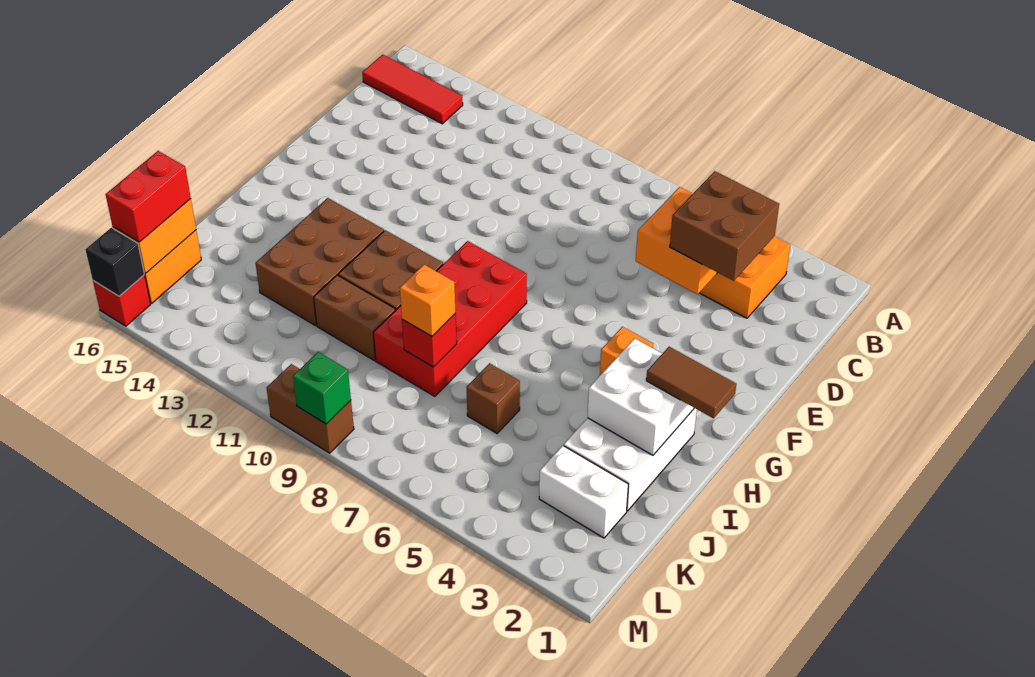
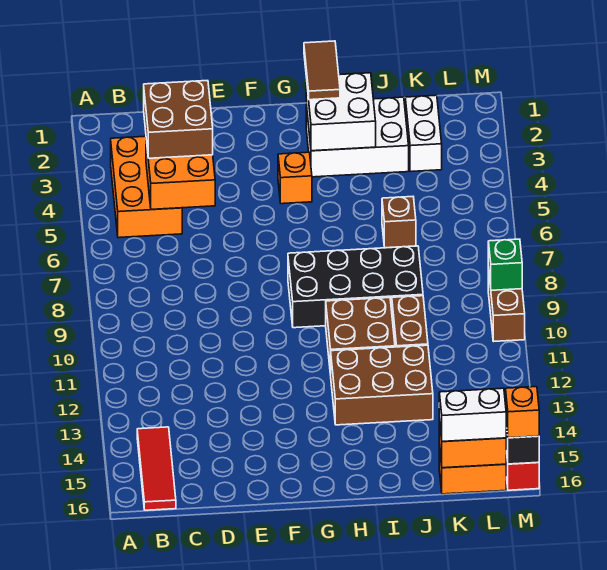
red brick G8:J9 level 1 -> black brick G8:J9 level 1
red brick J8 level 2 -> none
orange brick J8 level 3 -> orange brick M16 level 3
red brick K16:L16 level 3 -> white brick K16:L16 level 3

